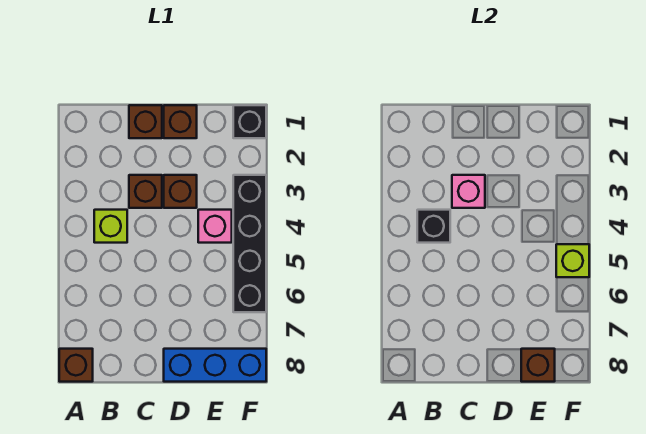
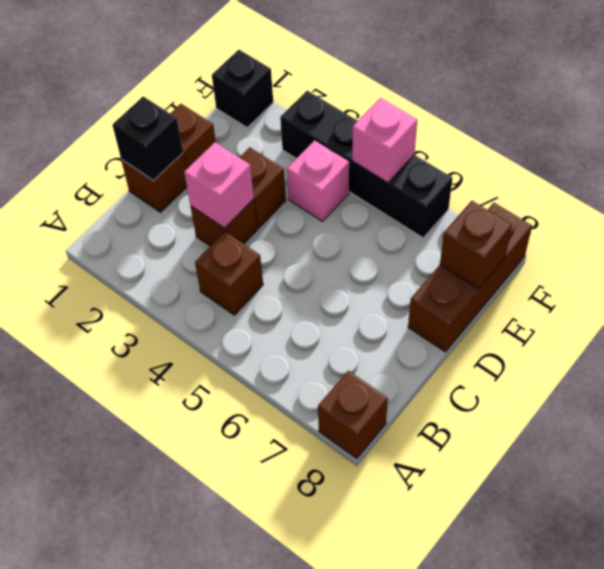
lime brick B4 level 1 -> brown brick B4 level 1
black brick B4 level 2 -> black brick C1 level 2
blue brick D8:F8 level 1 -> brown brick D8:F8 level 1
lime brick F5 level 2 -> pink brick F5 level 2

